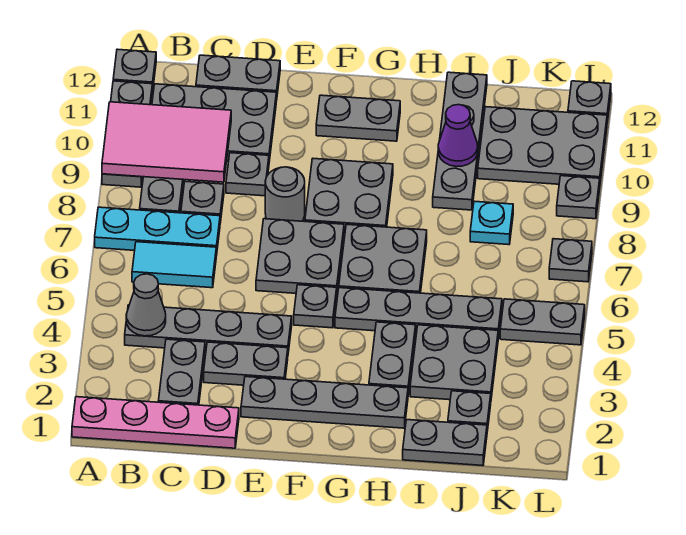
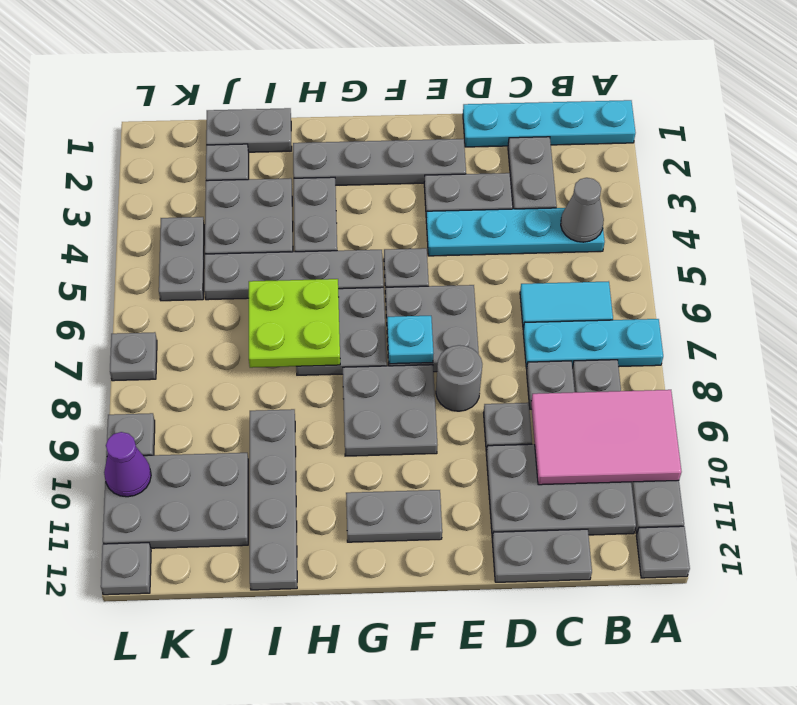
pink plate A1:D1 level 1 -> cyan plate A1:D1 level 1
grey plate B4:E4 level 1 -> cyan plate B4:E4 level 1
none -> lime plate H6:I7 level 2
purple cone I10 level 2 -> purple cone L10 level 2
cyan plate J8 level 1 -> cyan plate F7 level 2
grey plate K5:L5 level 1 -> grey plate K4:K5 level 1

